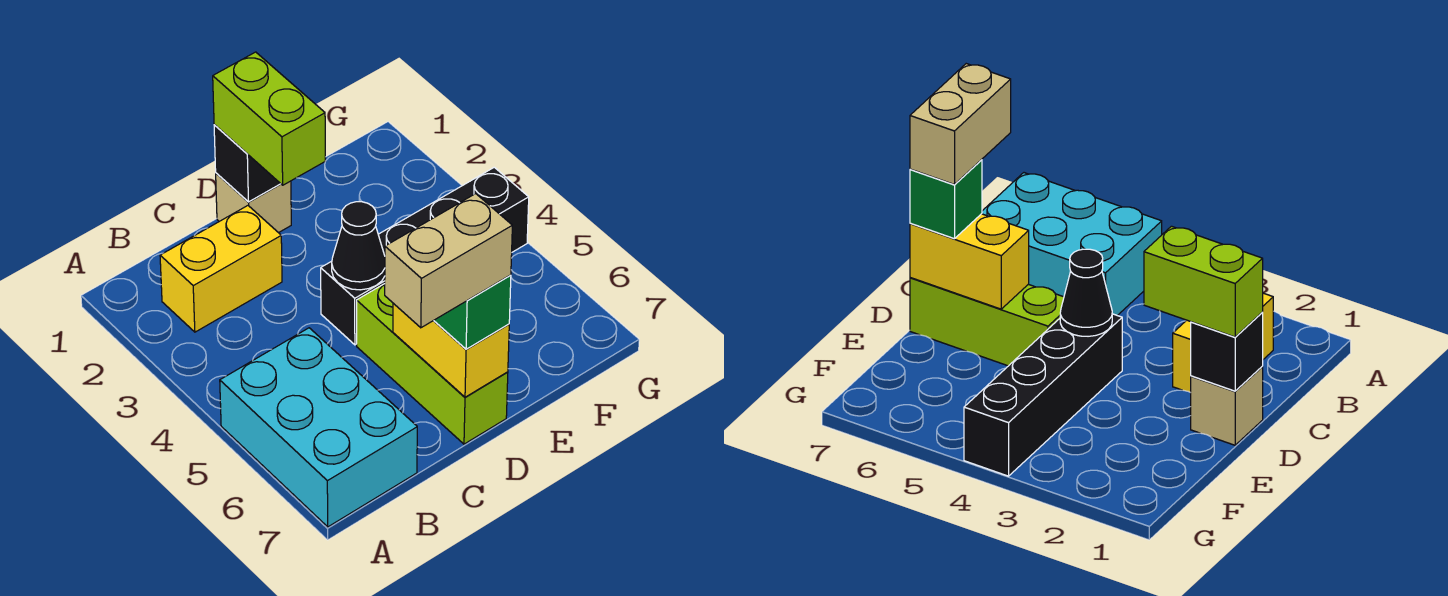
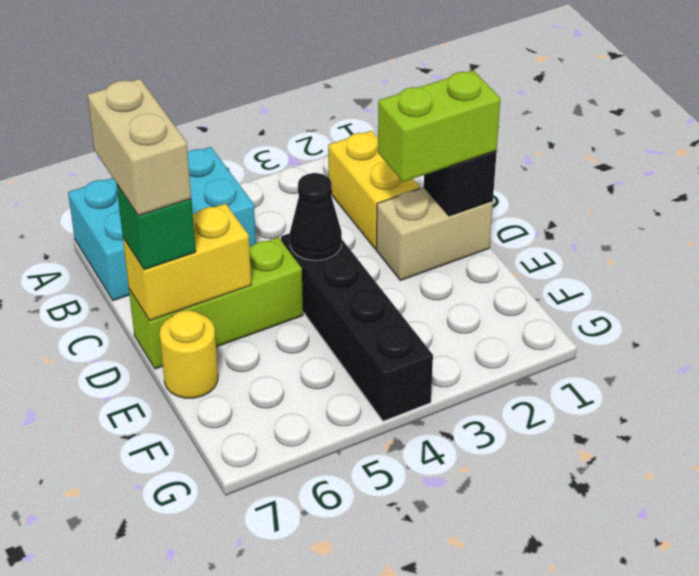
tan brick D1 level 1 -> tan brick D1:D2 level 1
none -> yellow round brick E7 level 1

